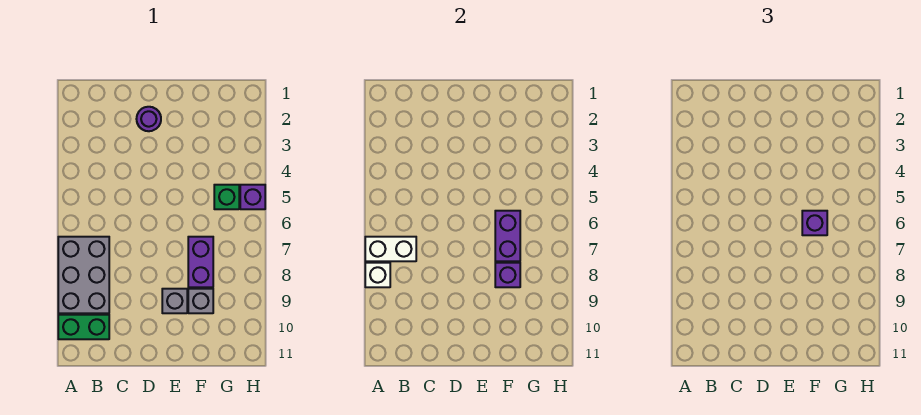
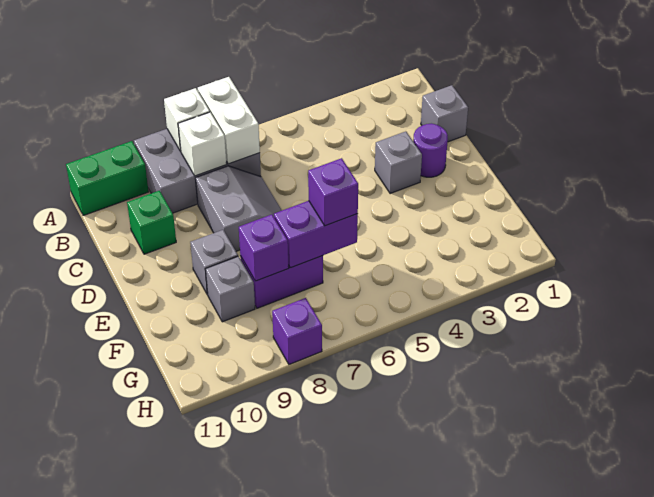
green brick A10:B10 level 1 -> green brick A10:A11 level 1
none -> white brick B8 level 2
none -> grey brick C1 level 1
none -> grey slope C7:D8 level 1 top 8
none -> grey brick D3 level 1
green brick G5 level 1 -> green brick C10 level 1
purple brick H5 level 1 -> purple brick H8 level 1

